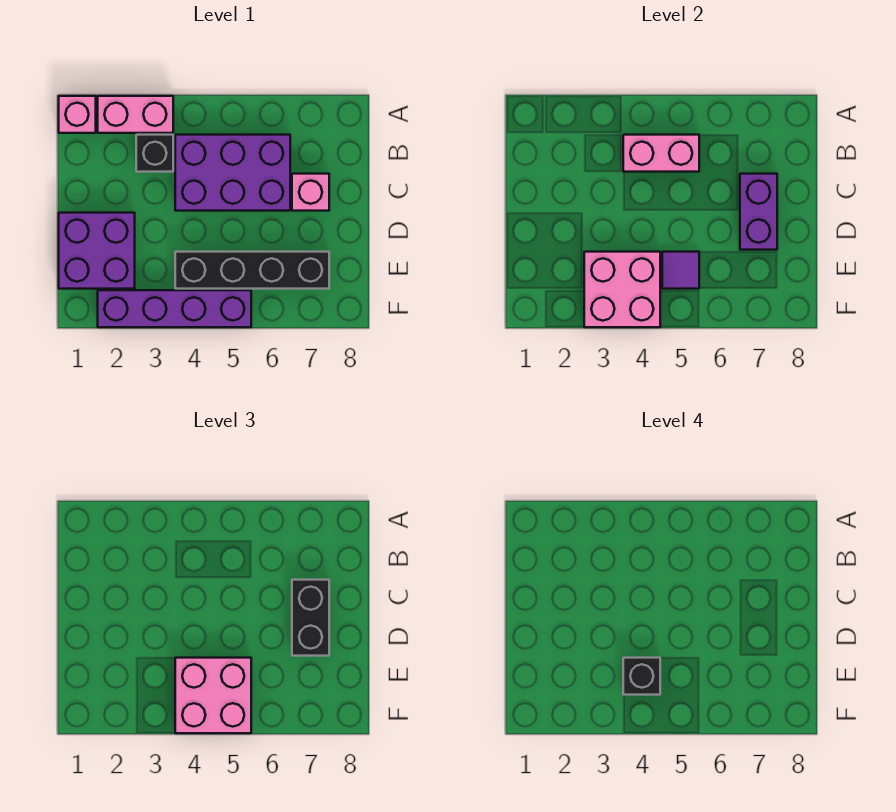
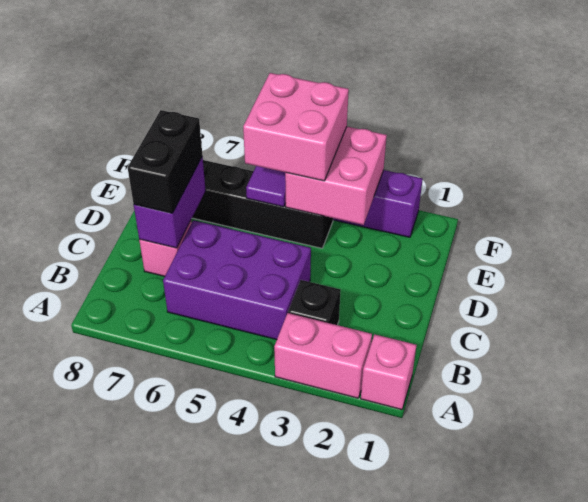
pink brick B4:B5 level 2 -> none
purple brick D1:E2 level 1 -> none
black brick E4 level 4 -> none

